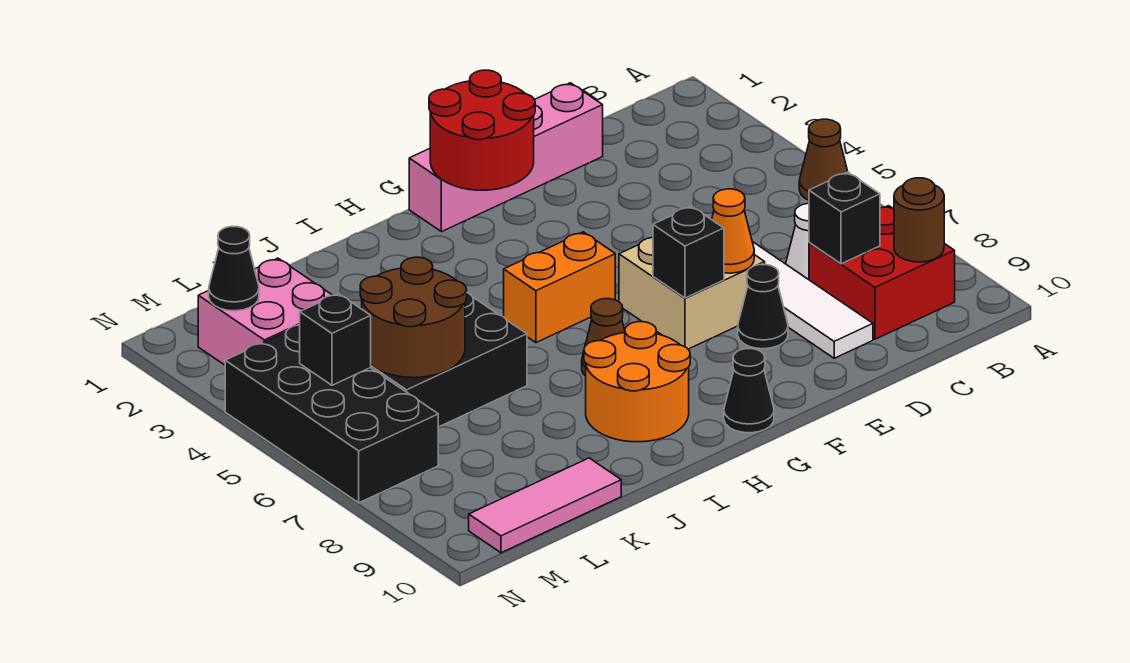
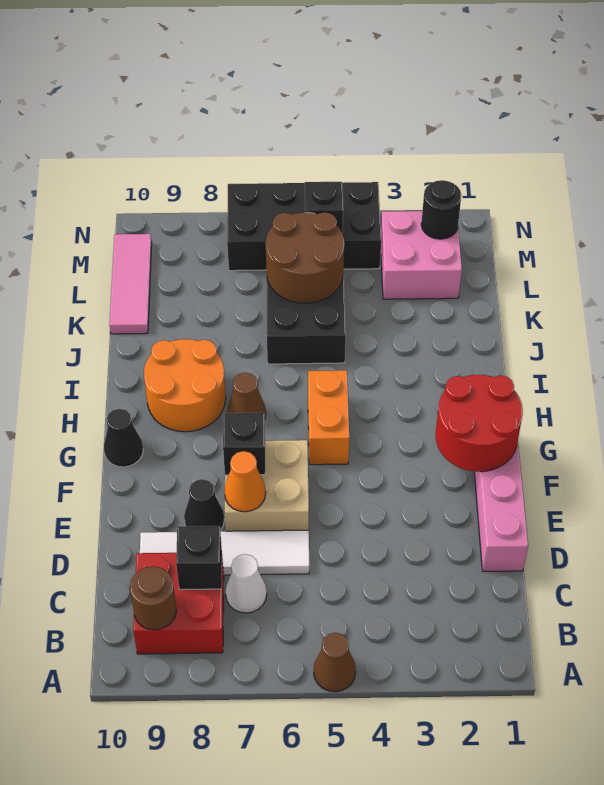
black cone M2 level 2 -> black round brick M2 level 2

